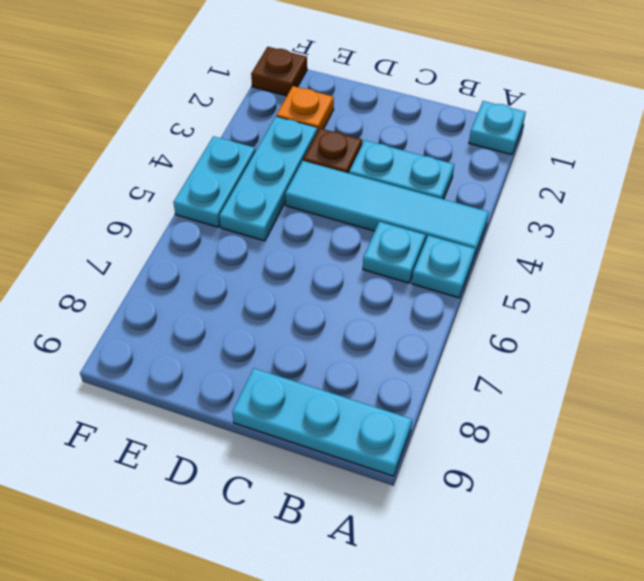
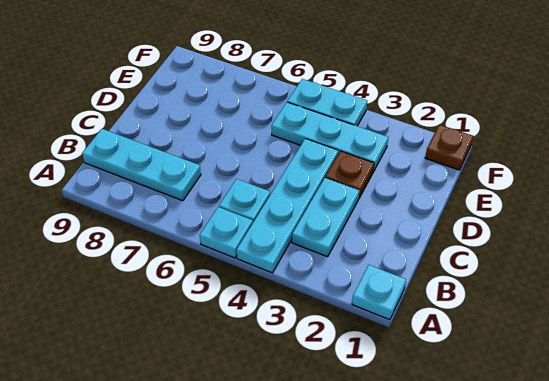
cyan tile A4:D4 level 1 -> cyan plate A4:D4 level 1
cyan plate A9:C9 level 1 -> cyan plate B7:B9 level 1
orange plate E2 level 1 -> none

